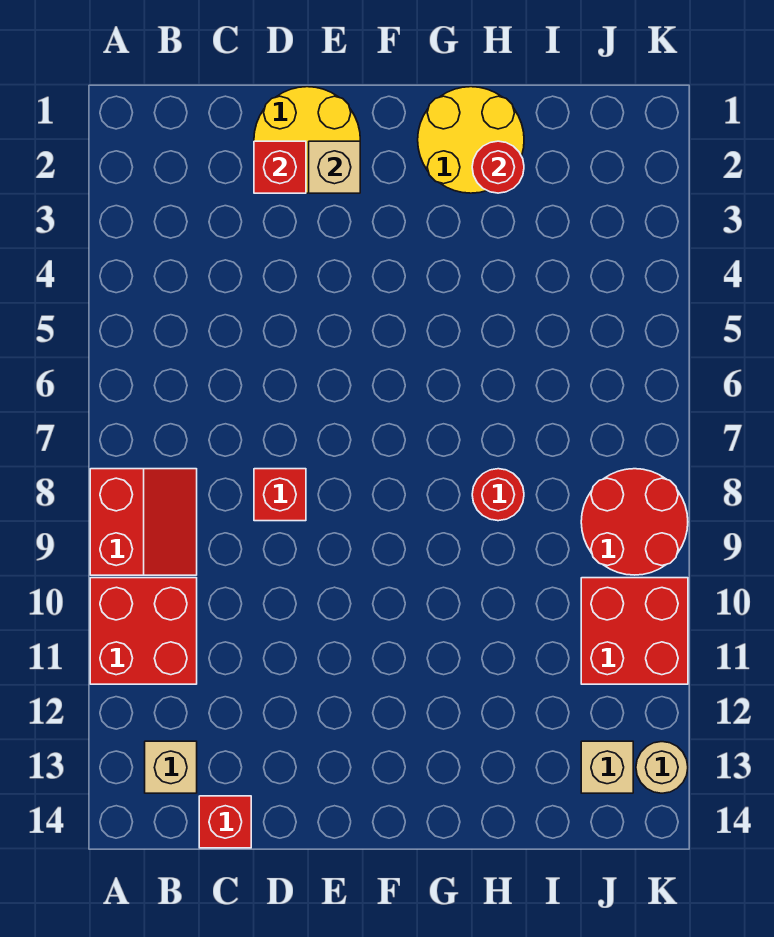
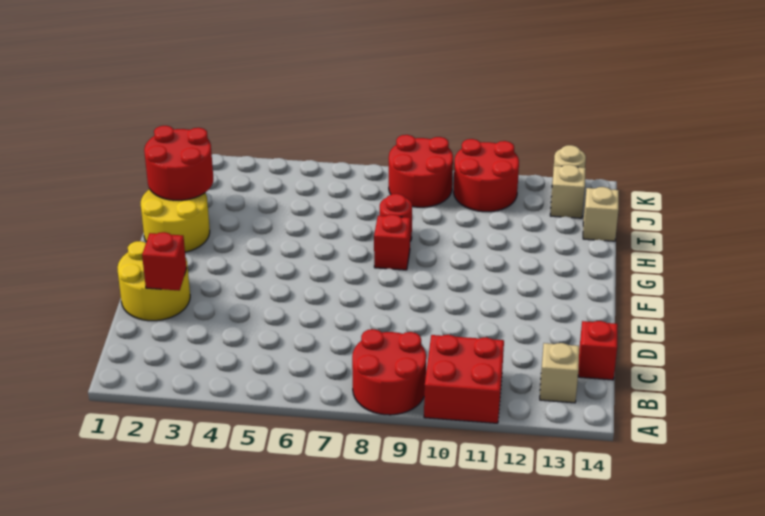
red slope A8:B9 level 1 top A -> red round brick A8:B9 level 1
red brick D8 level 1 -> red brick G8 level 1
tan brick E2 level 2 -> tan brick I14 level 1
red round brick H2 level 2 -> red round brick H1:I2 level 2
red brick J10:K11 level 1 -> red round brick J10:K11 level 1

